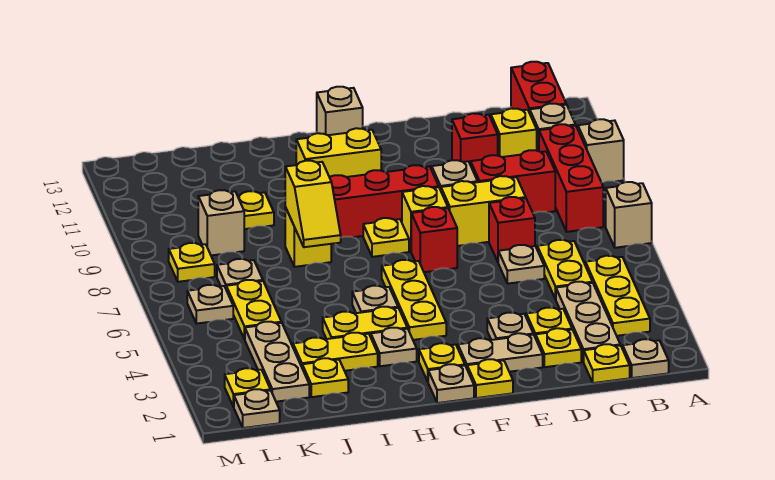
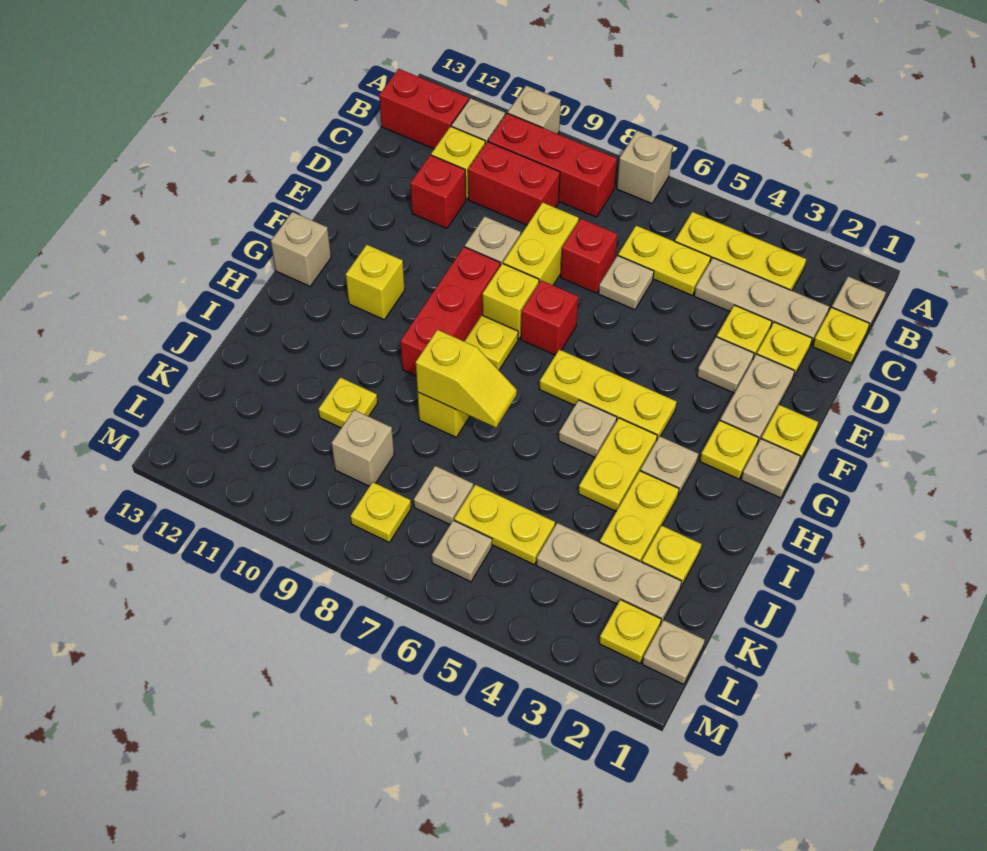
red brick C9:D9 level 1 -> red brick C9:C10 level 1
yellow brick G11:H11 level 1 -> yellow brick G11 level 1

